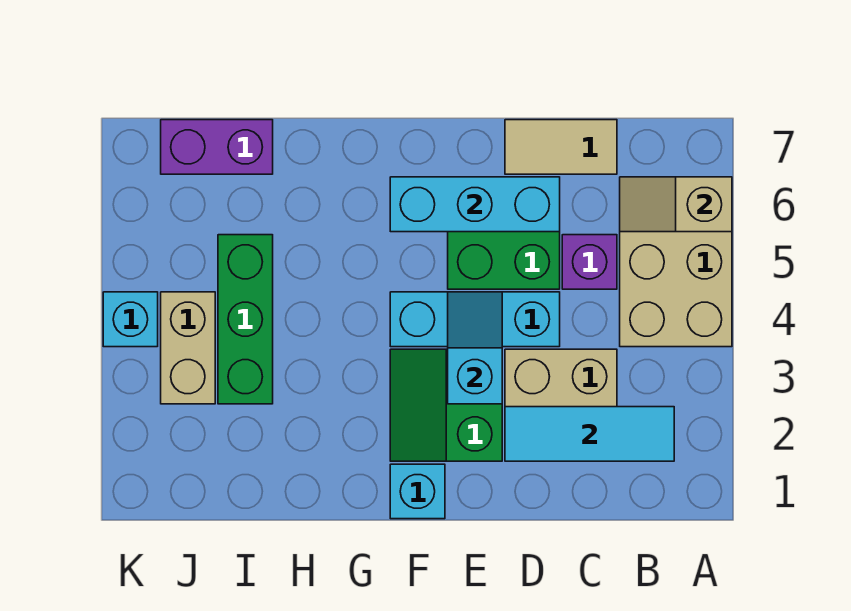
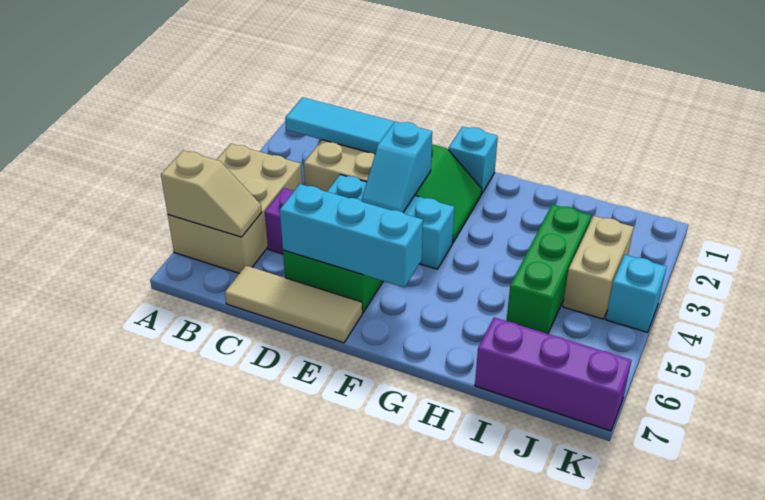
tan tile C7:D7 level 1 -> tan tile C7:E7 level 1
purple brick I7:J7 level 1 -> purple brick I7:K7 level 1

